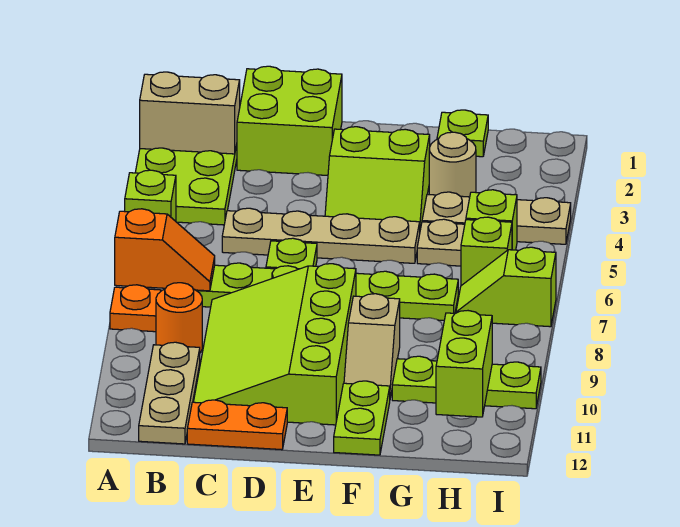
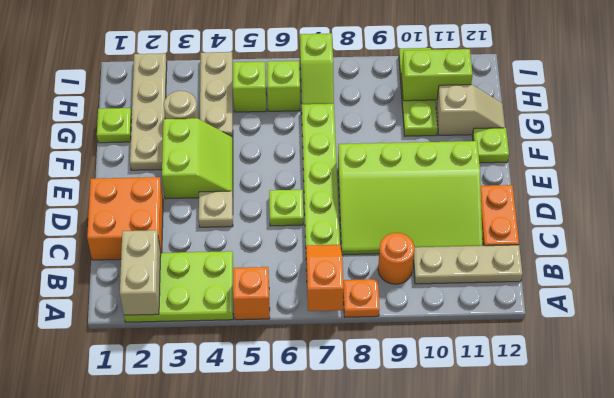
lime brick A5 level 1 -> orange brick A5 level 1
lime brick C1:D2 level 1 -> orange brick C1:D2 level 1
tan plate C5:F5 level 1 -> tan plate F2:I2 level 1
tan slope F9:F10 level 1 top 9 -> tan slope G11:G12 level 1 top 11
lime plate F11:F12 level 1 -> lime plate F12 level 1
tan plate G5 level 1 -> tan plate D4 level 1

